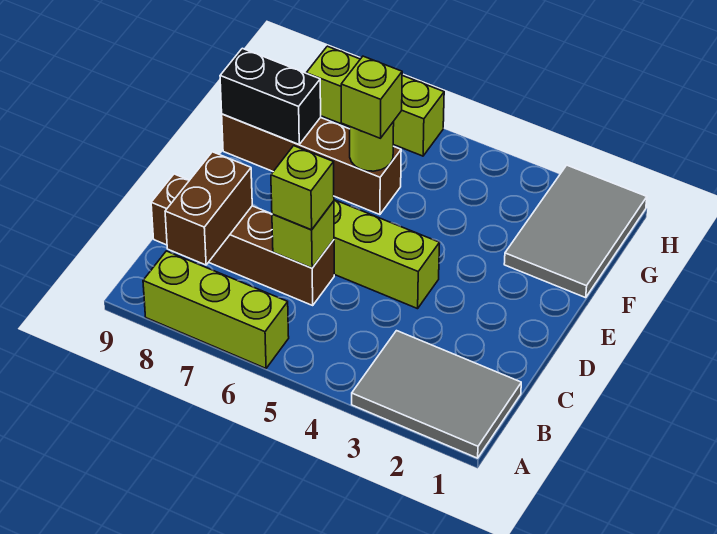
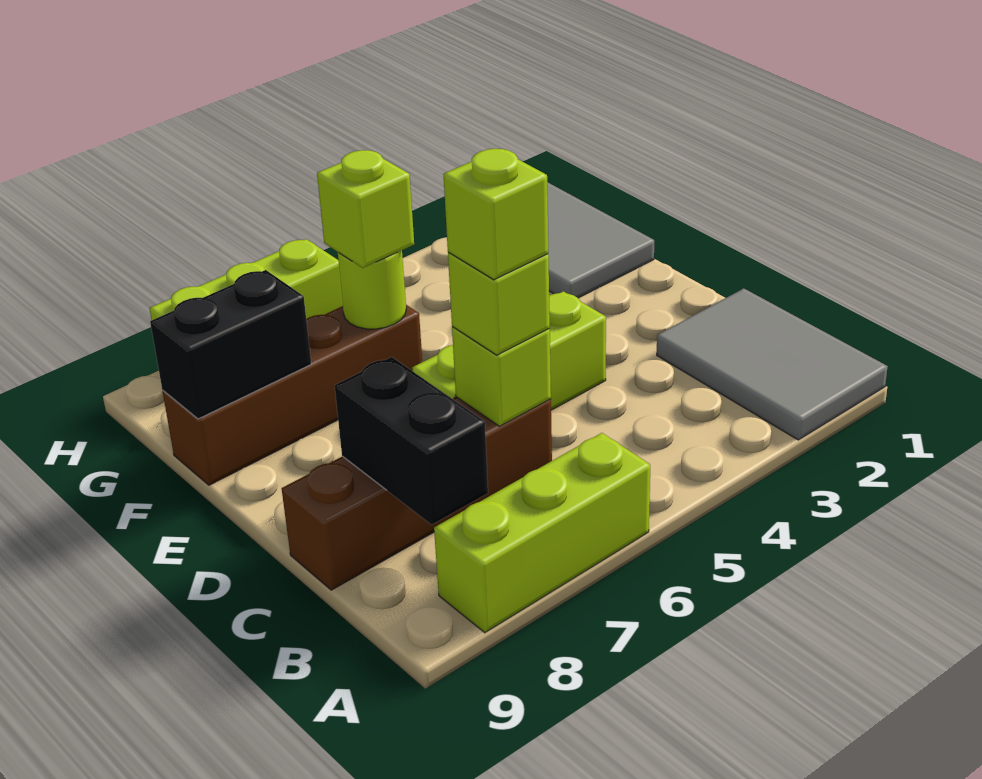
grey tile A1:B3 level 1 -> grey tile A1:C2 level 1
brown brick B8:C8 level 2 -> black brick B8:C8 level 2
none -> lime brick C6 level 4

